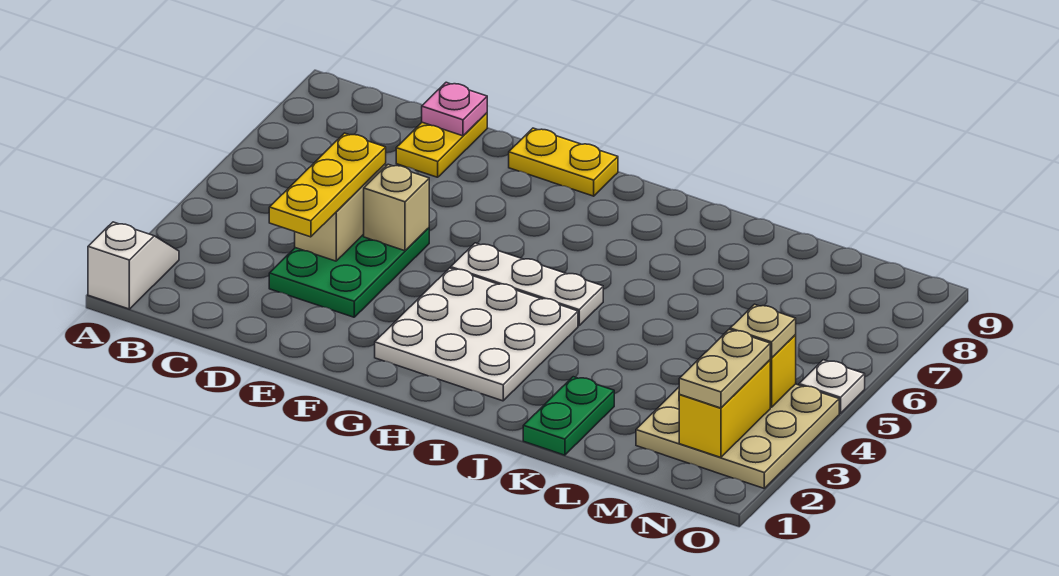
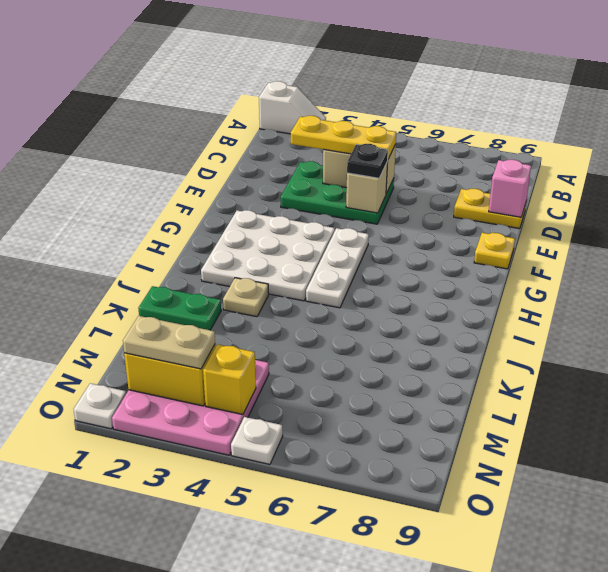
pink plate D9 level 2 -> pink brick D9 level 2
none -> black plate E5 level 3
yellow plate F9:G9 level 1 -> yellow plate F9 level 1
tan plate M2:O4 level 1 -> pink plate M2:O4 level 1
tan plate N4 level 3 -> tan plate J3 level 1
none -> white plate O1 level 1

